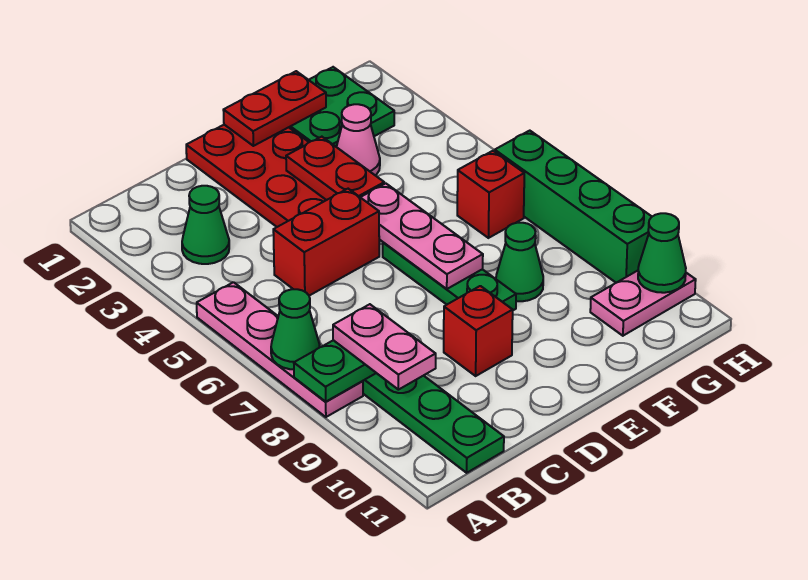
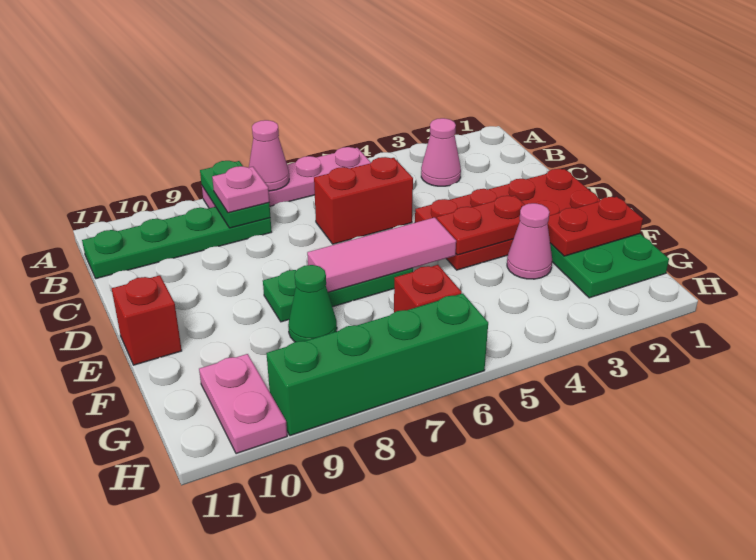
green cone A7 level 2 -> pink cone A7 level 2
green cone B3 level 1 -> pink cone B3 level 1
pink plate B8:B9 level 3 -> pink plate B8 level 3
red brick C5:D5 level 1 -> red brick C5:C6 level 1
red brick D9 level 1 -> red brick E11 level 1
red plate E1:F1 level 2 -> red plate F1:F2 level 2
pink plate E5:E7 level 2 -> pink tile E5:E7 level 2
green cone H10 level 2 -> none

